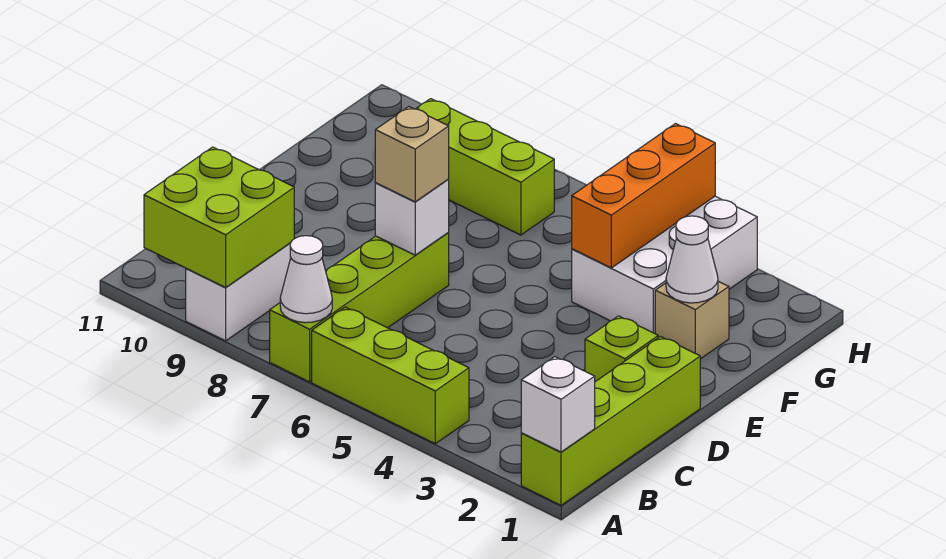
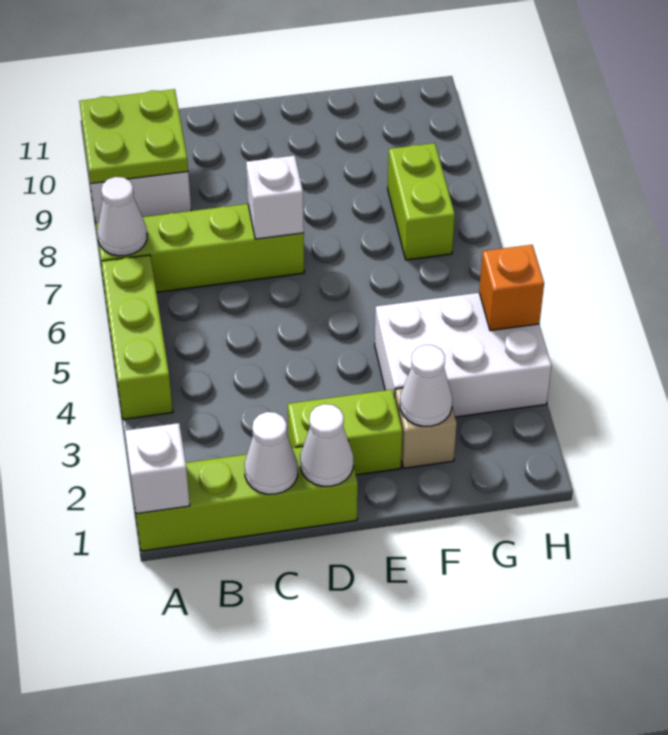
lime brick A9:B10 level 2 -> lime plate A9:B10 level 2
none -> white cone C1 level 2
none -> white cone D1 level 2
lime brick D2 level 1 -> lime brick D2:E2 level 1
tan brick D7 level 3 -> none
orange brick F4:H4 level 2 -> orange brick H4 level 2
lime brick G7:G9 level 1 -> lime brick G7:G8 level 1

